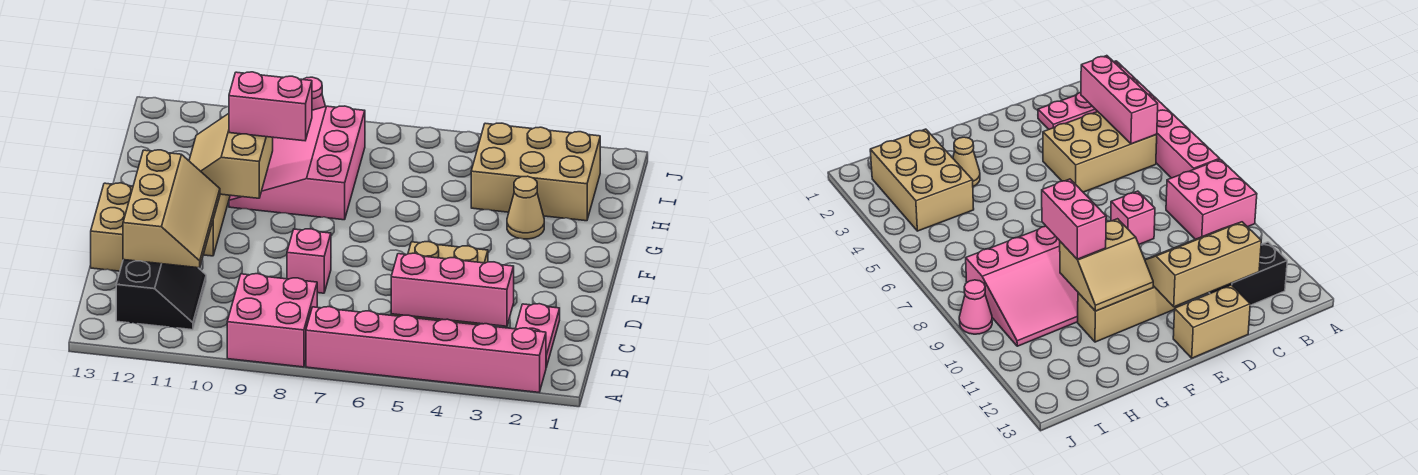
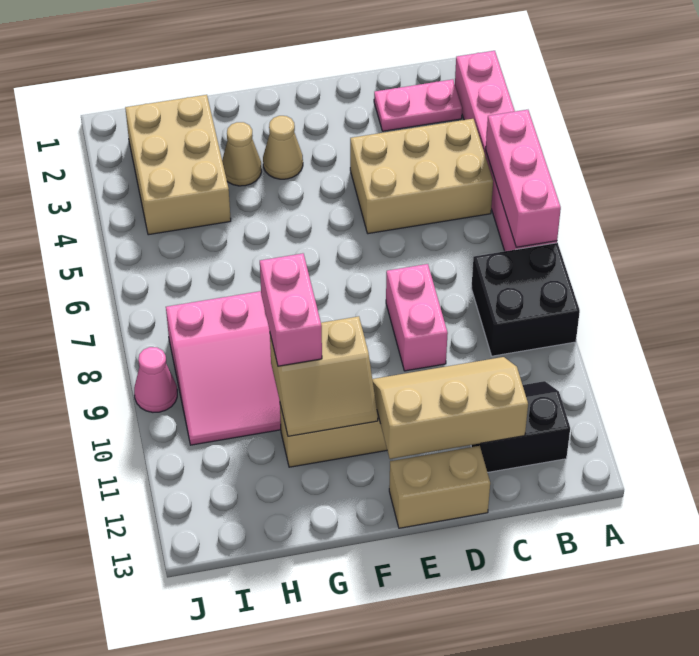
pink brick A8:B9 level 1 -> black brick A8:B9 level 1
pink brick B3:B5 level 2 -> pink brick A5:A7 level 2
pink brick D8 level 1 -> pink brick D8:D9 level 1
none -> tan cone F3 level 1

